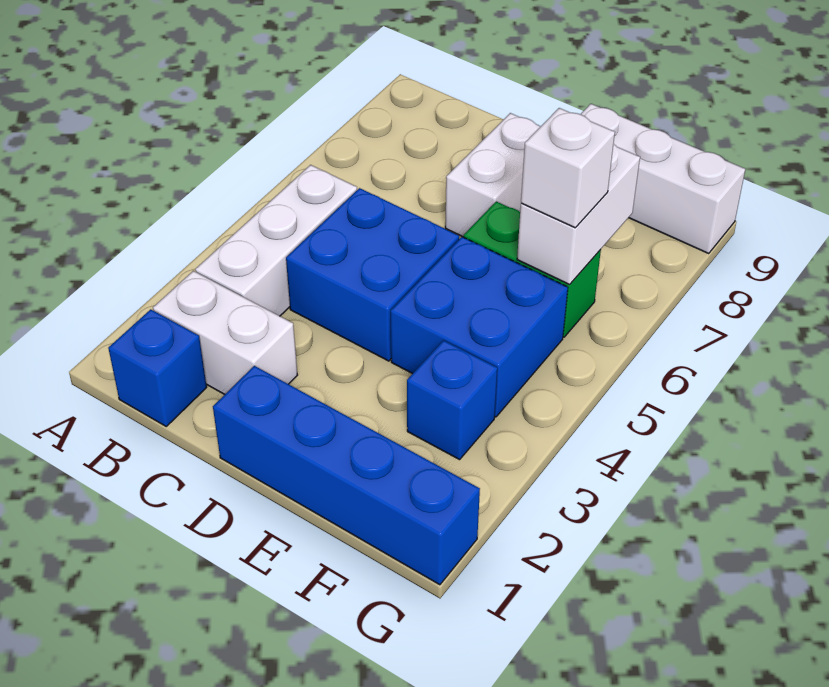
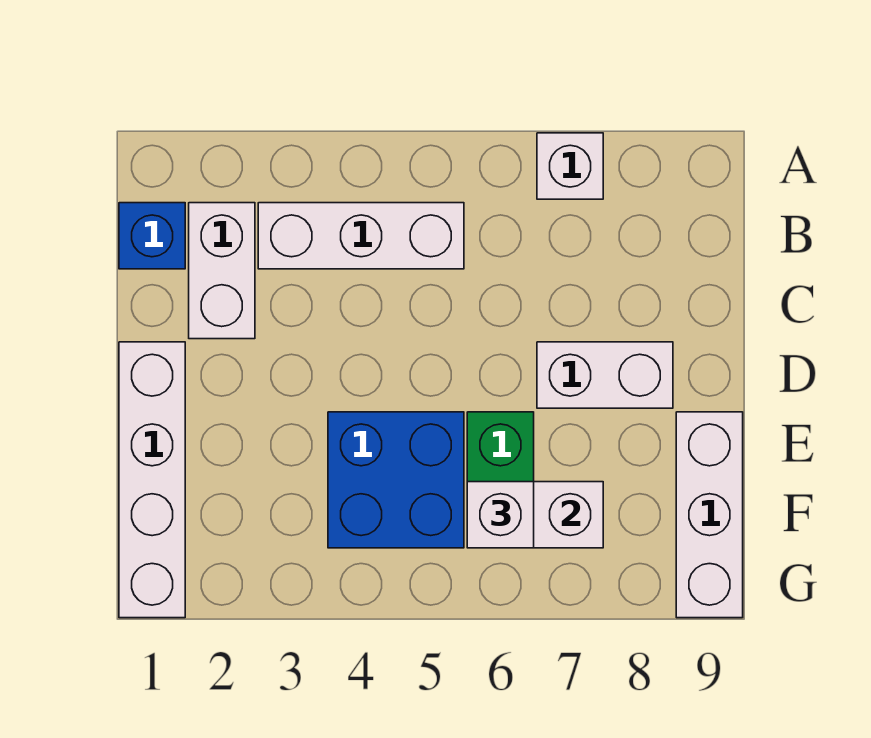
none -> white brick A7 level 1
blue brick C4:D5 level 1 -> none
blue brick D1:G1 level 1 -> white brick D1:G1 level 1
blue brick F3 level 1 -> none

